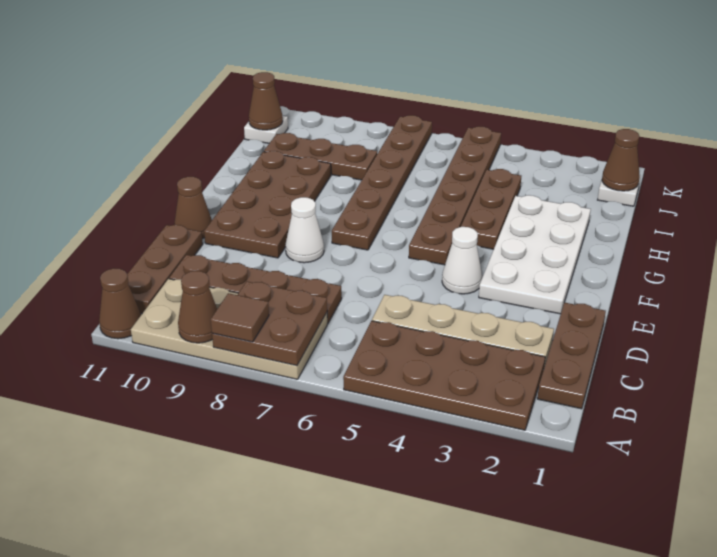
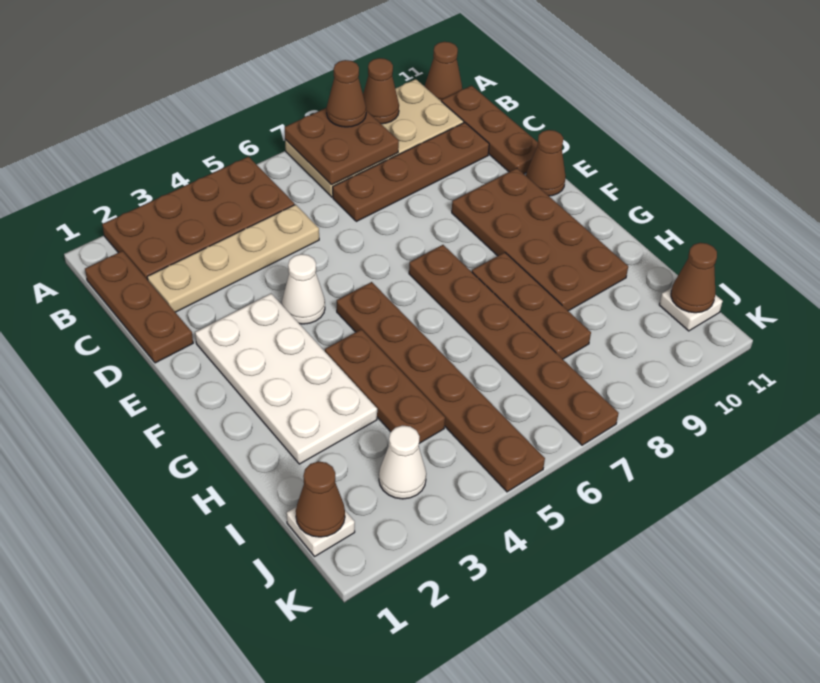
brown tile A8 level 3 -> brown cone A8 level 3
white cone E8 level 1 -> white cone J3 level 1
brown plate I8:I10 level 1 -> brown plate G8:I8 level 1

